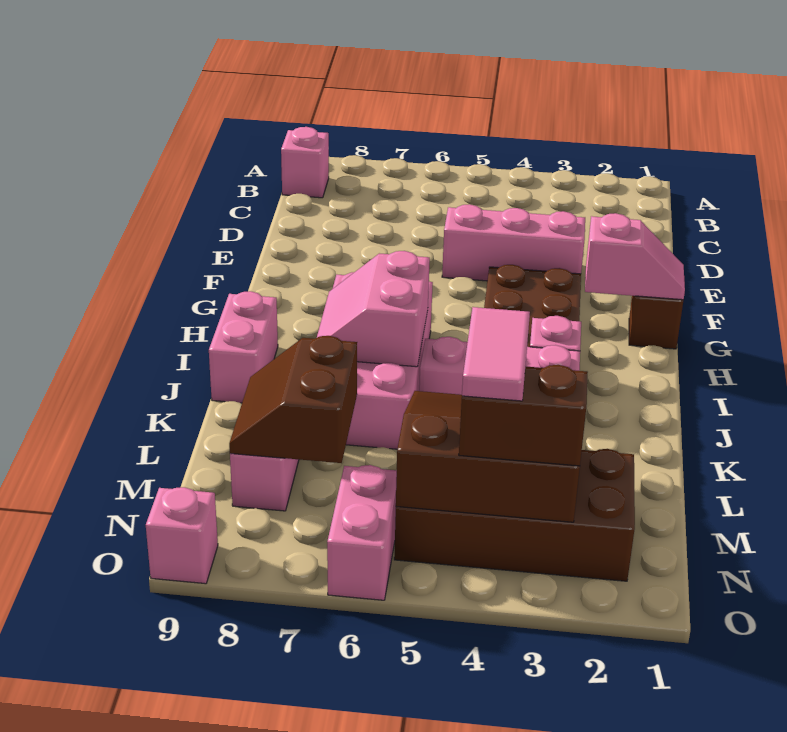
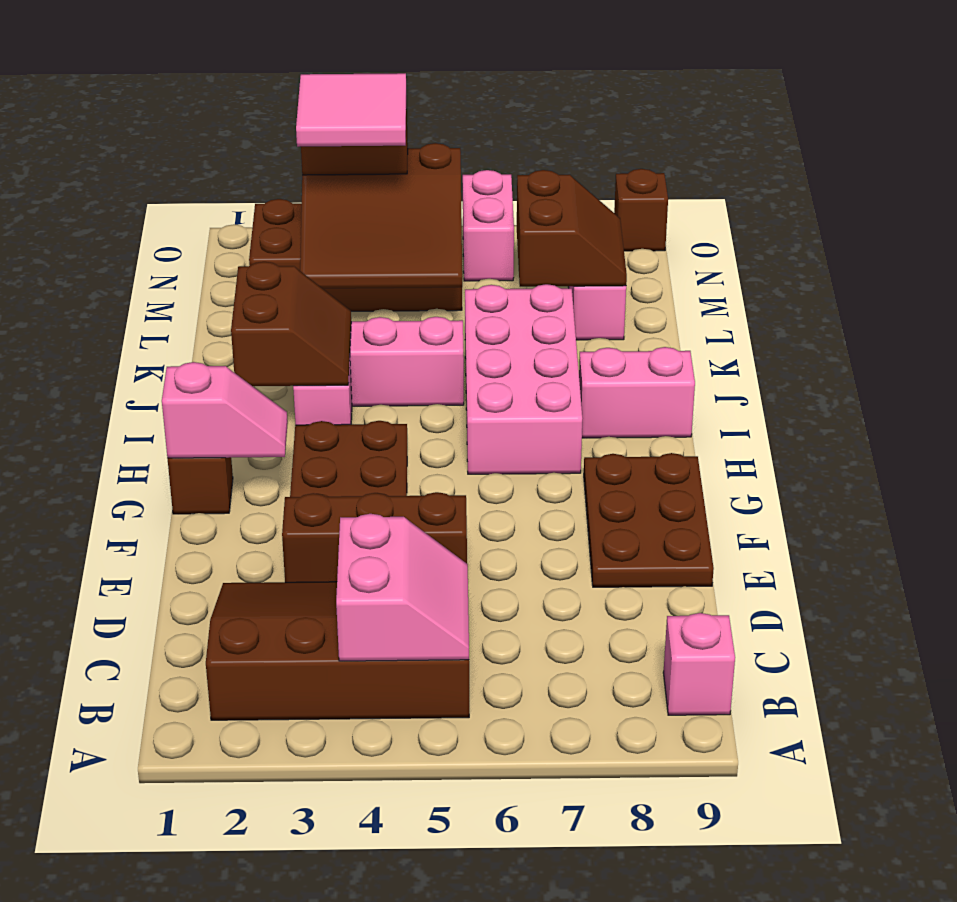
none -> brown slope B2:D5 level 1 top B
pink brick E3:E5 level 1 -> brown brick E3:E5 level 1
none -> brown plate E8:G9 level 1
pink slope G1:G2 level 2 top 2 -> pink slope G1:G2 level 2 top 1
none -> brown slope I2:J3 level 2 top 2
pink slope I6:J7 level 2 top 6 -> pink slope B4:C5 level 2 top 4
pink brick I9:J9 level 1 -> pink brick I8:I9 level 1
pink tile M4:N4 level 4 -> pink tile M3:N4 level 4
pink brick O9 level 1 -> brown brick O9 level 1

